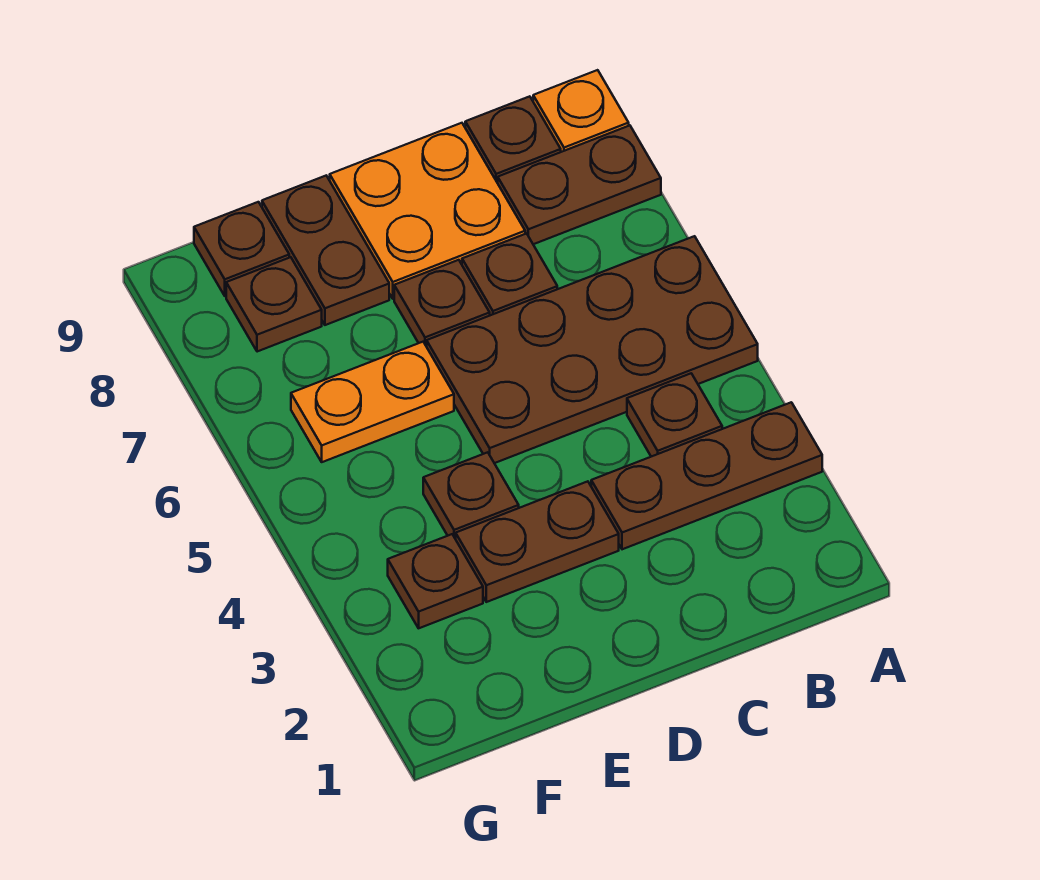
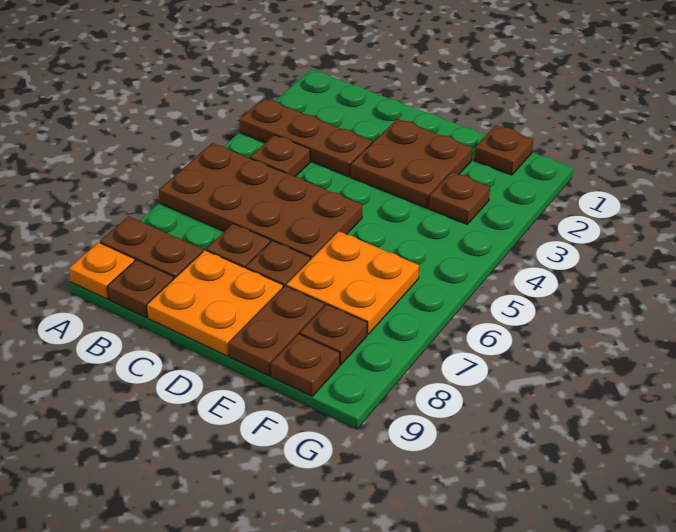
brown plate D3:E3 level 1 -> brown plate D2:E3 level 1
brown plate E4 level 1 -> brown plate F1 level 1
orange plate E6:F6 level 1 -> orange plate E6:F7 level 1

